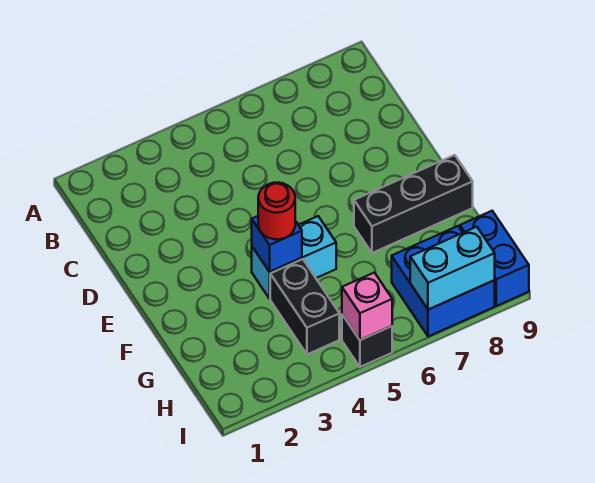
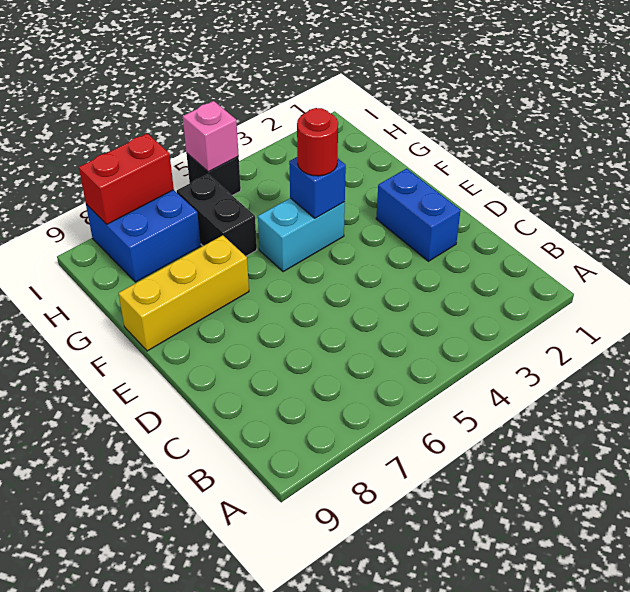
black brick F7:F9 level 1 -> yellow brick F7:F9 level 1
black brick G4:H4 level 1 -> black brick G6:H6 level 1
blue brick H9:I9 level 1 -> blue brick D2:E2 level 1
cyan brick I7:I8 level 2 -> red brick I7:I8 level 2

